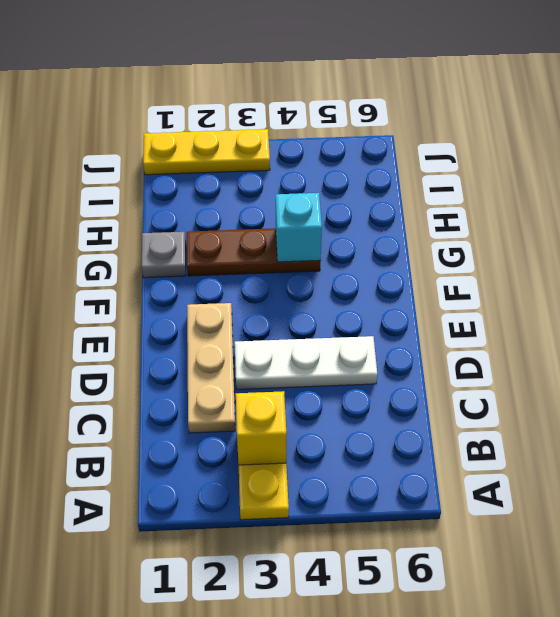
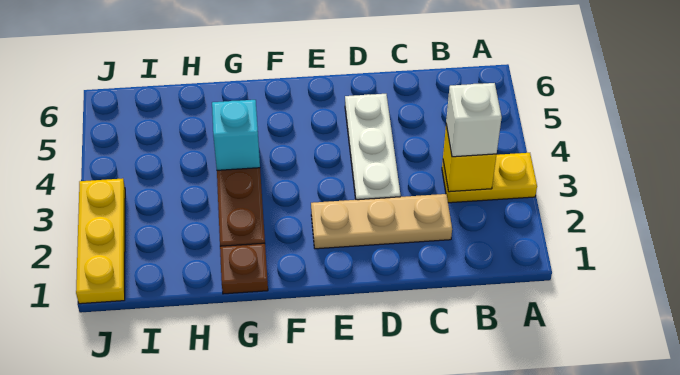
none -> white brick B3 level 3
grey plate G1 level 1 -> brown plate G1 level 1

